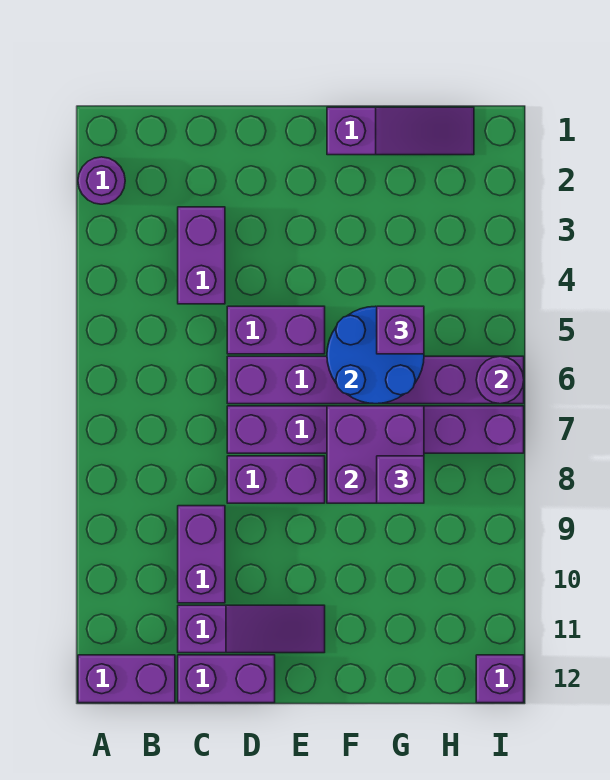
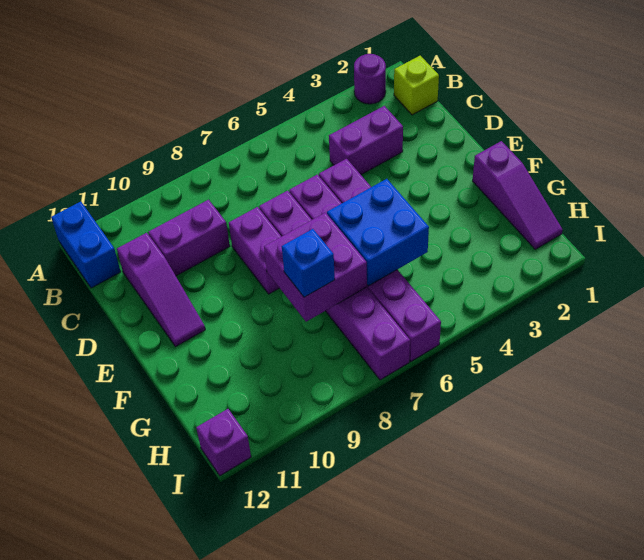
purple brick A12:B12 level 1 -> blue brick A12:B12 level 1
none -> lime brick B1 level 1
purple brick C12:D12 level 1 -> none
blue round brick F5:G6 level 2 -> blue brick F5:G6 level 2
purple brick G5 level 3 -> none
purple brick G8 level 3 -> blue brick G8 level 3
purple round brick I6 level 2 -> none

